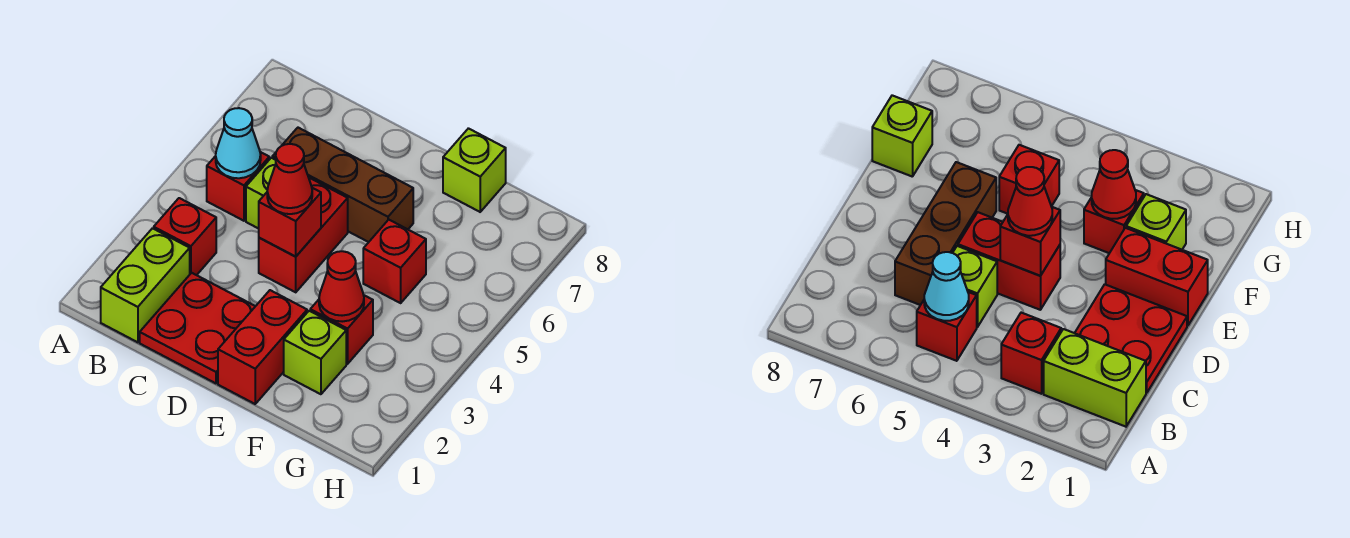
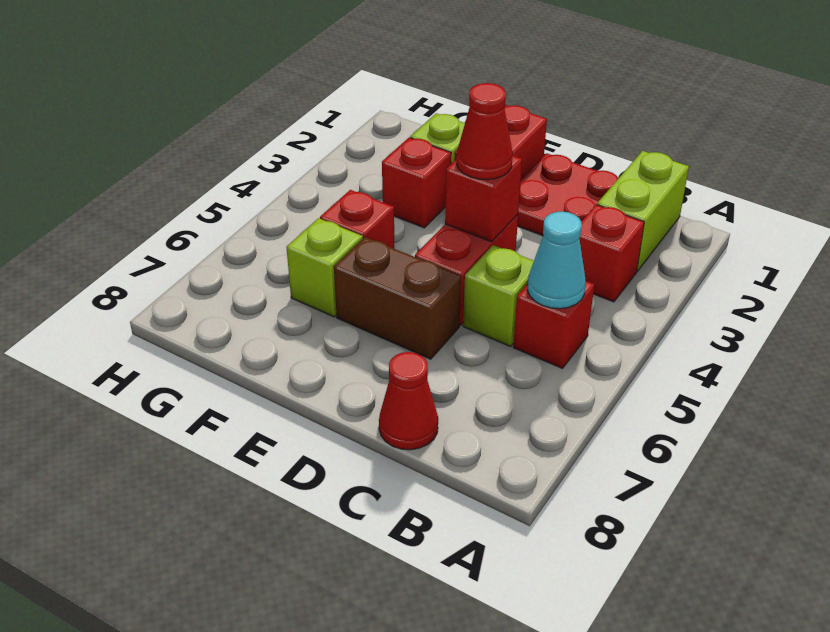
brown brick C6:E6 level 1 -> brown brick D6:E6 level 1
red cone F3 level 2 -> red cone C8 level 1
lime brick F8 level 1 -> lime brick F6 level 1

